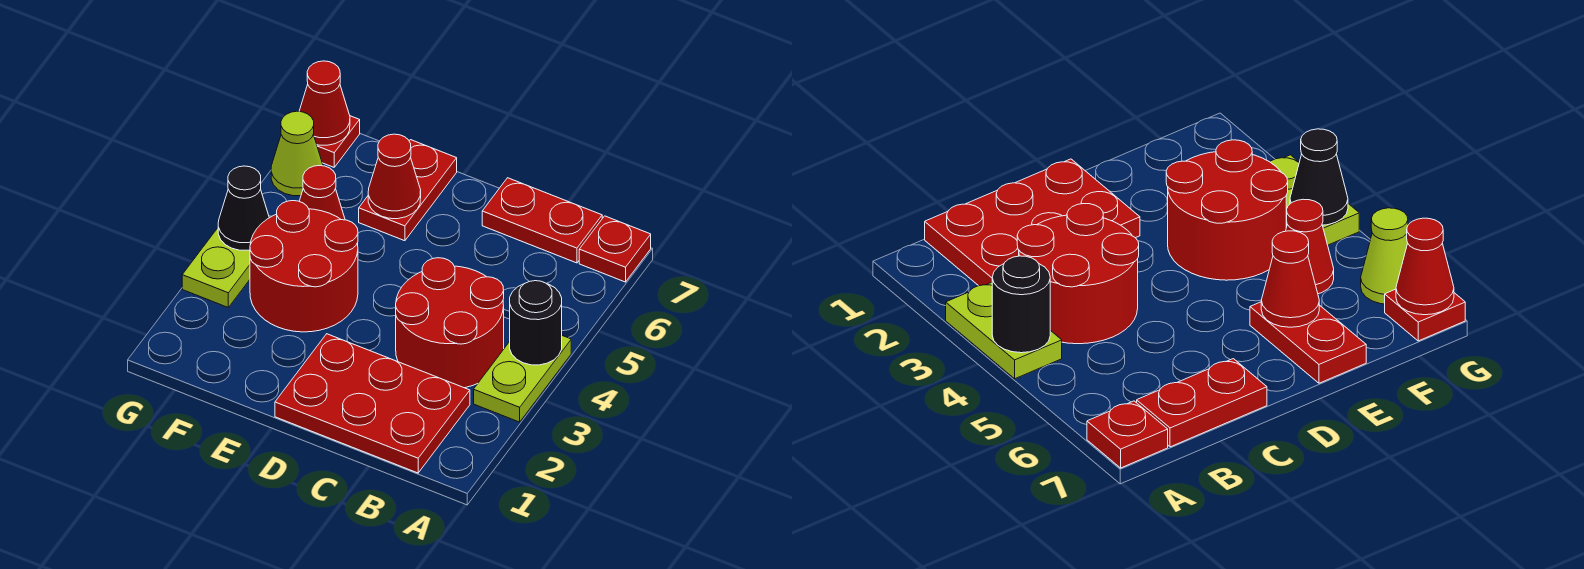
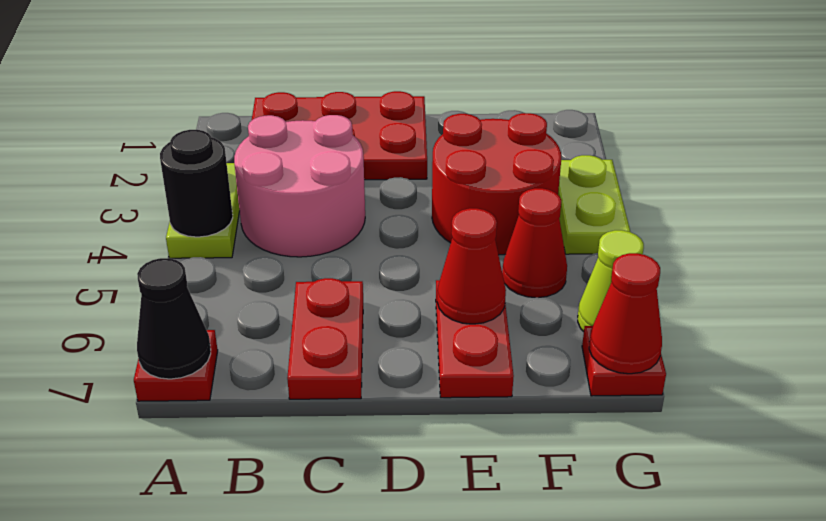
red round brick B3:C4 level 1 -> pink round brick B3:C4 level 1
red plate B7:C7 level 1 -> red plate C6:C7 level 1
black cone G4 level 2 -> black cone A7 level 2

